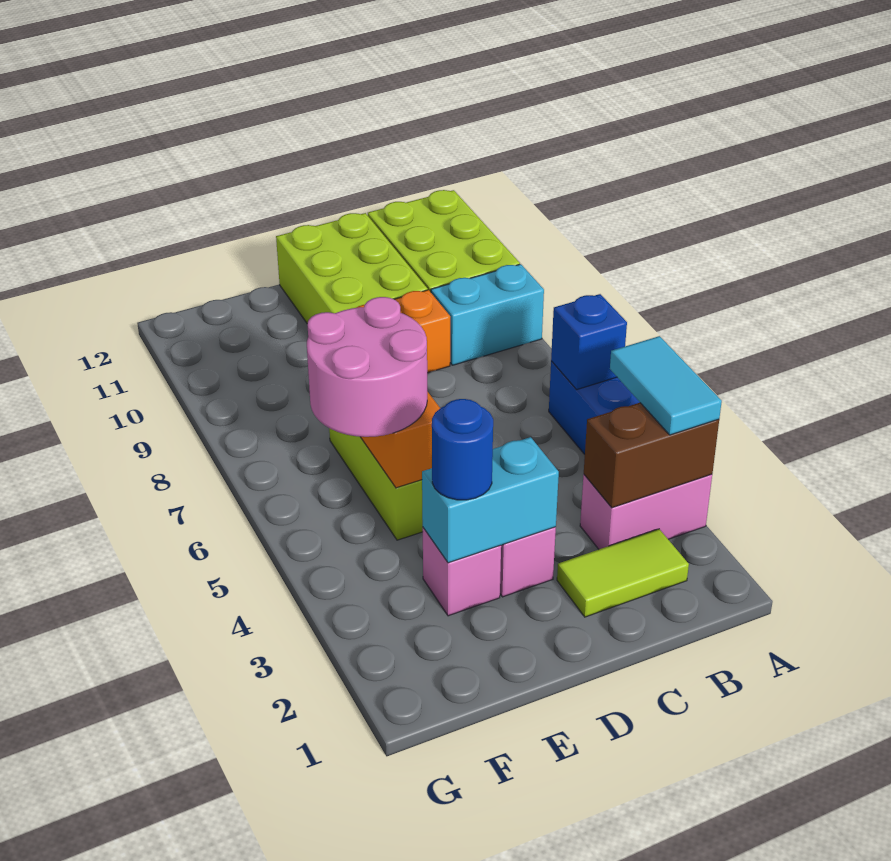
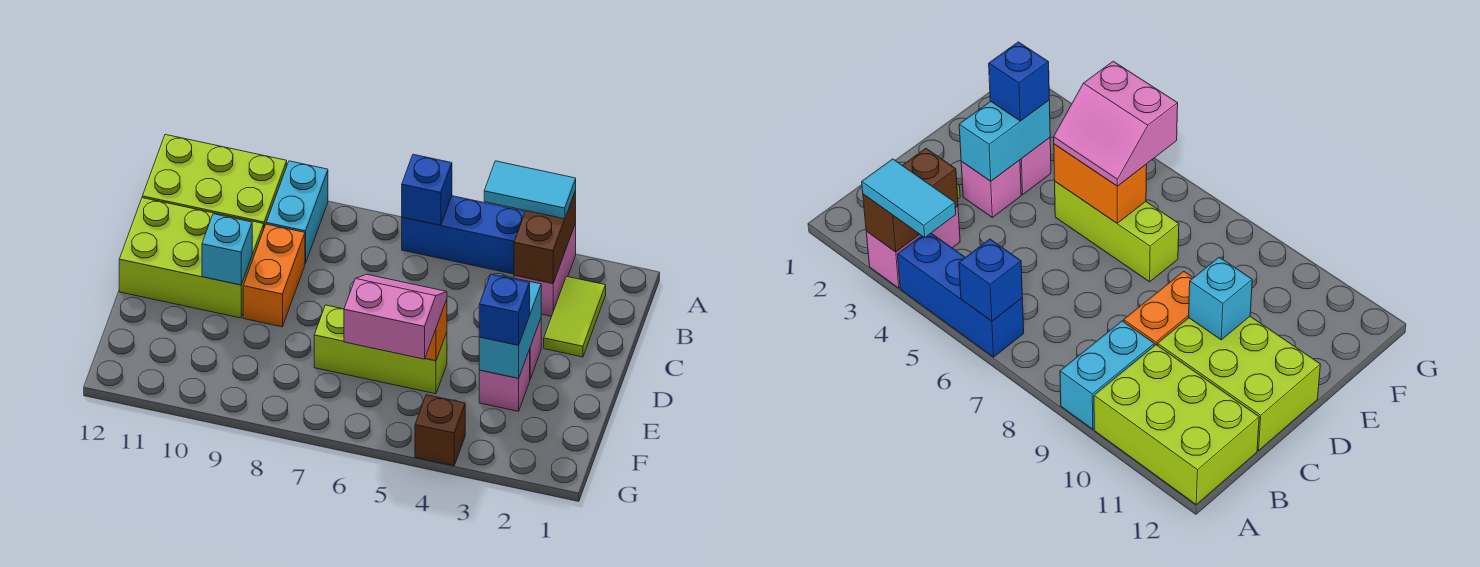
none -> cyan brick D10 level 2
blue round brick E3 level 3 -> blue brick E3 level 3
pink round brick E5:F6 level 3 -> pink slope E5:F6 level 3 top F
none -> brown brick G4 level 1

